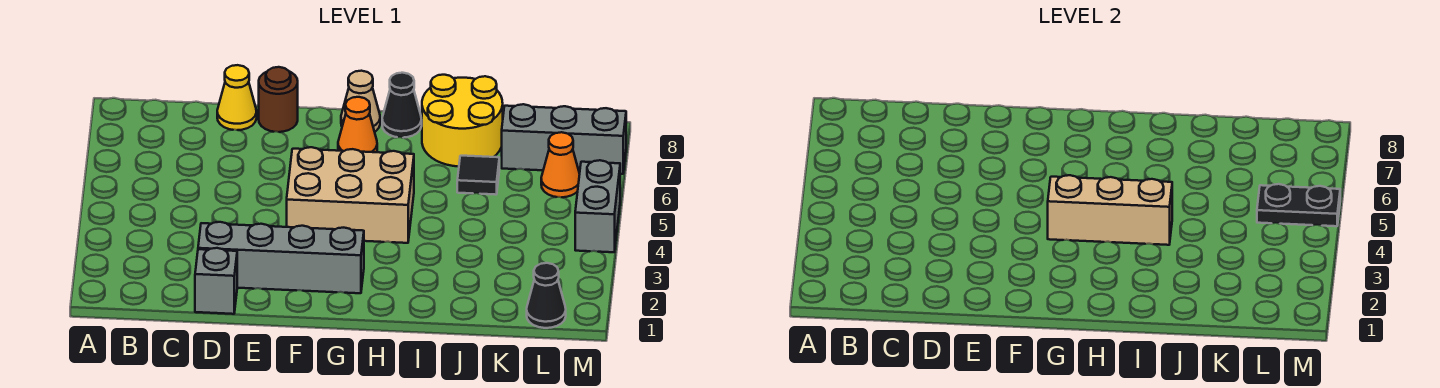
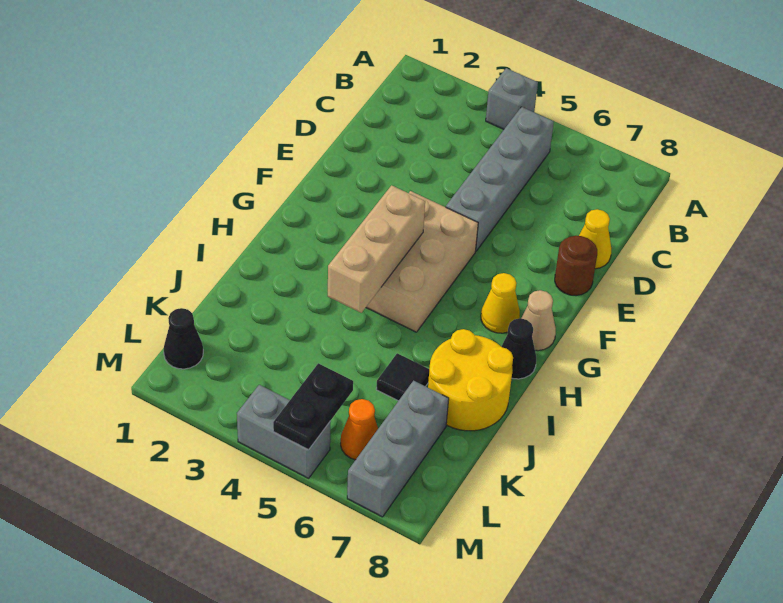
grey brick D1 level 1 -> grey brick A4 level 1
grey brick D2:G2 level 1 -> grey brick B5:E5 level 1
orange cone G7 level 1 -> yellow cone G7 level 1

